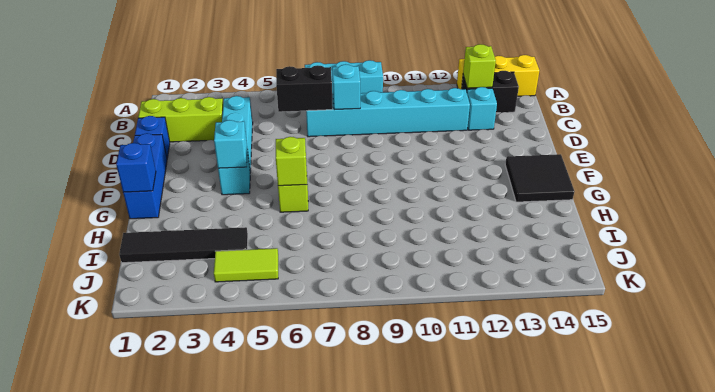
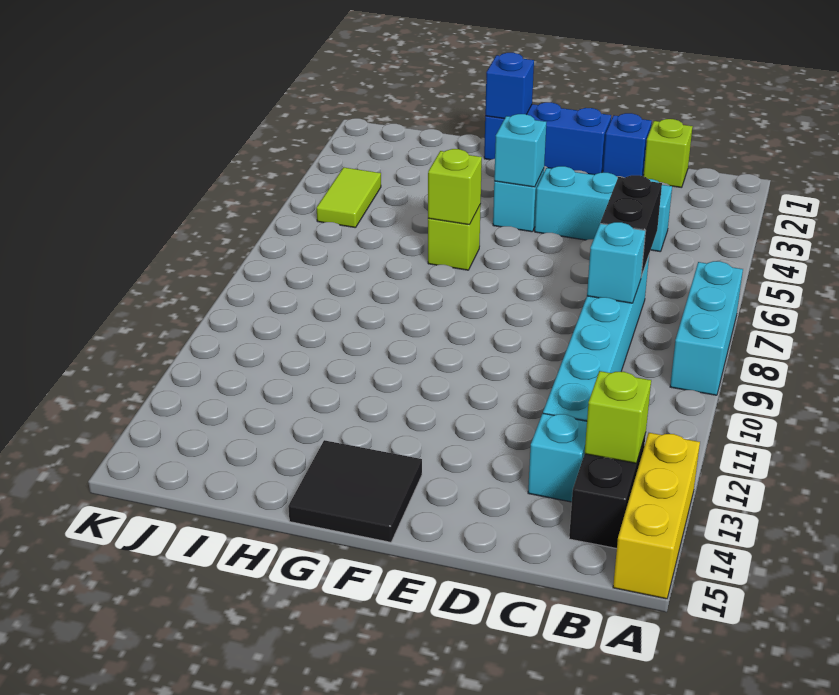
lime brick C1:C3 level 1 -> lime brick C1 level 1
black tile I1:I4 level 1 -> none

